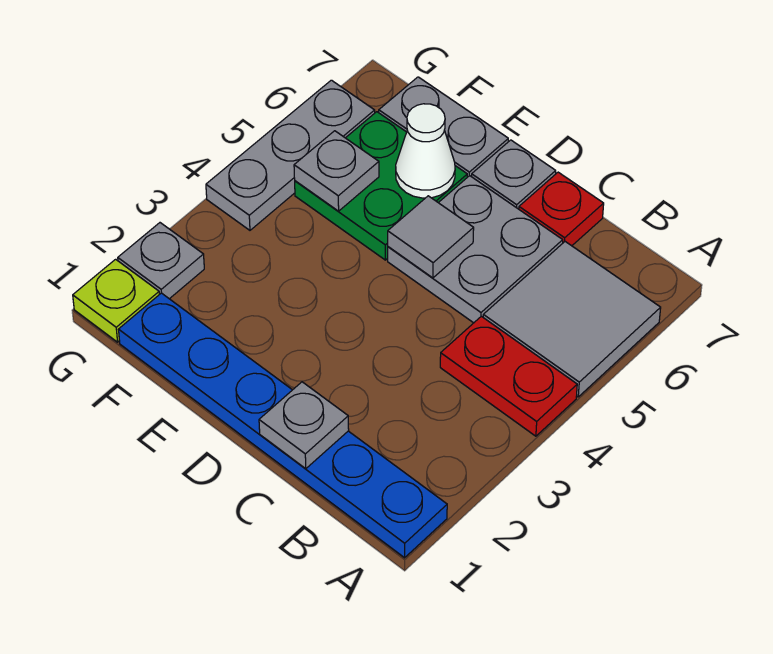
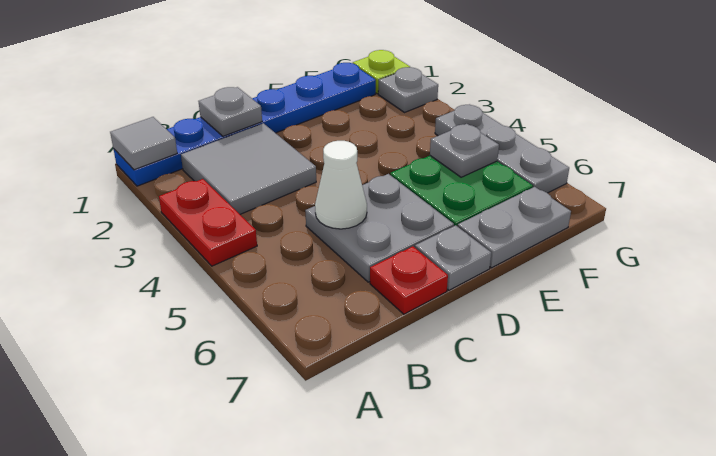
red plate A4:B4 level 1 -> red plate A3:A4 level 1
grey tile A5:B6 level 1 -> grey tile B2:C3 level 1
grey tile D5 level 2 -> grey tile A1 level 2
white cone E6 level 2 -> white cone C5 level 2

